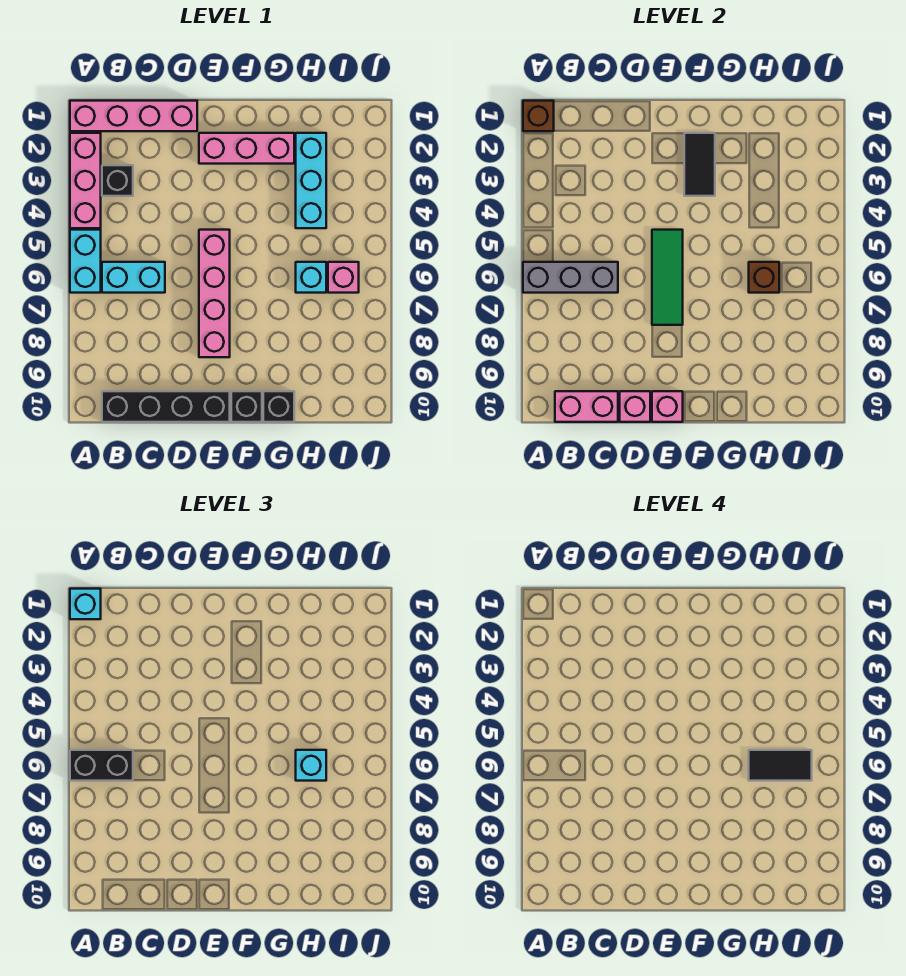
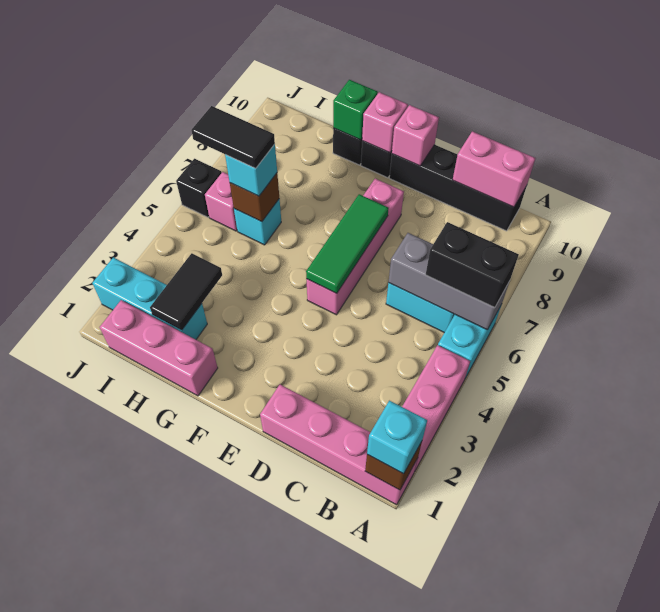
black brick B3 level 1 -> black brick J6 level 1
pink brick D10 level 2 -> pink brick F10 level 2
pink brick E2:G2 level 1 -> pink brick G1:I1 level 1
black tile F2:F3 level 2 -> black tile H2:H3 level 2
none -> green brick G10 level 2
cyan brick H2:H4 level 1 -> cyan brick H2:J2 level 1

